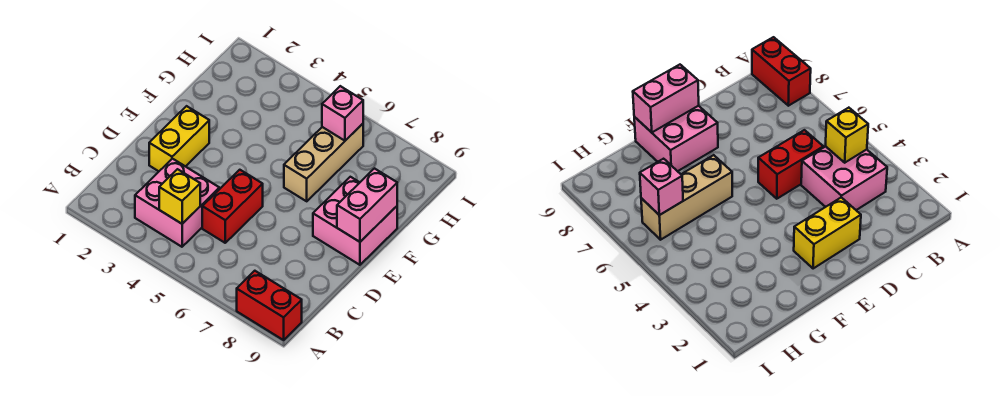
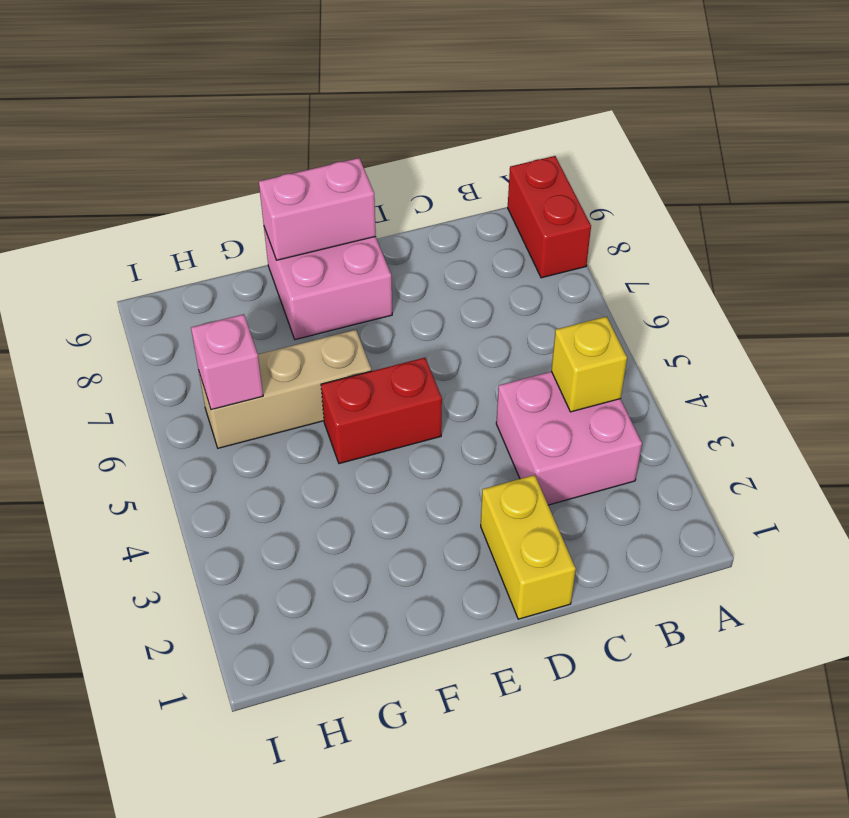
red brick C5:D5 level 1 -> red brick E5:F5 level 1
yellow brick D2:E2 level 1 -> yellow brick D1:D2 level 1

